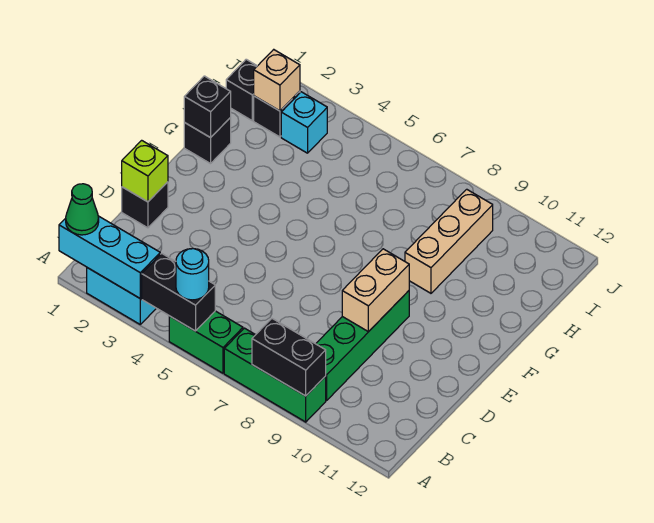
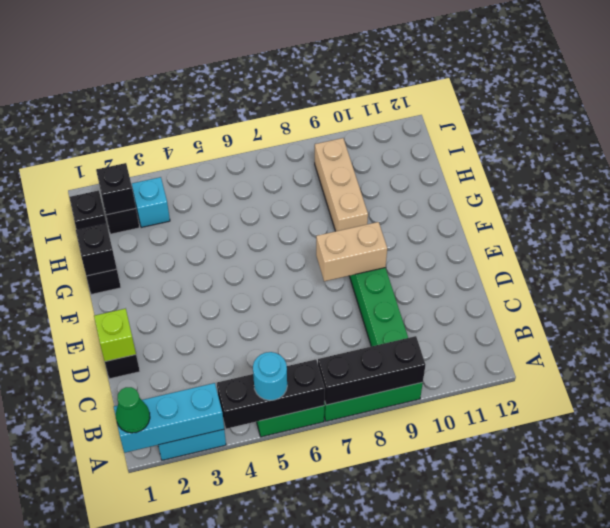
black brick A4:A5 level 2 -> black brick A4:A6 level 2
black brick A8:A9 level 2 -> black brick A7:A9 level 2
tan brick D9:E9 level 2 -> tan brick E8:E9 level 2
tan brick I2 level 2 -> black brick I2 level 2

